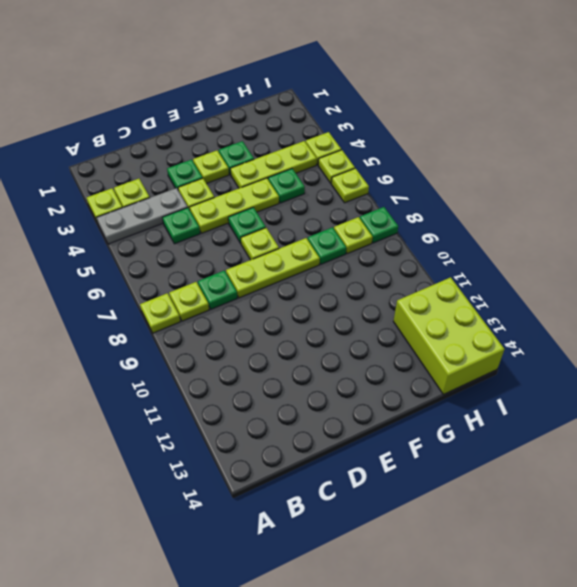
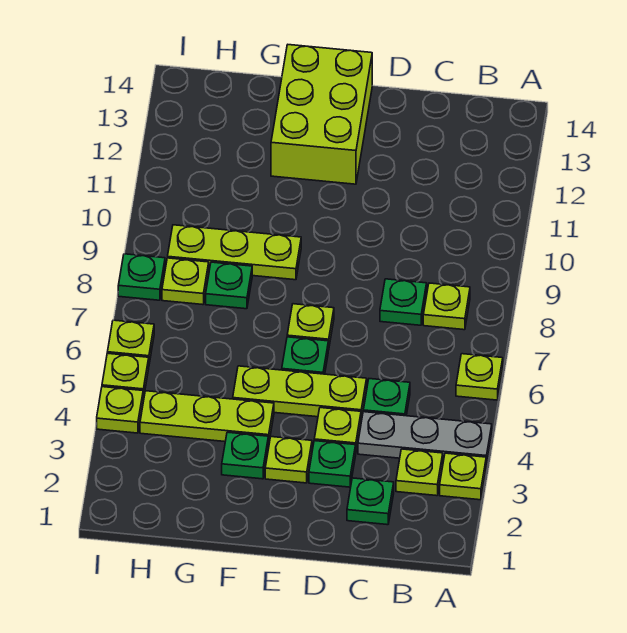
lime plate A8 level 1 -> lime plate A6 level 1
lime plate D8:F8 level 1 -> lime plate F9:H9 level 1
green plate G5 level 1 -> green plate C2 level 1
lime brick H12:I14 level 1 -> lime brick E12:F14 level 1

